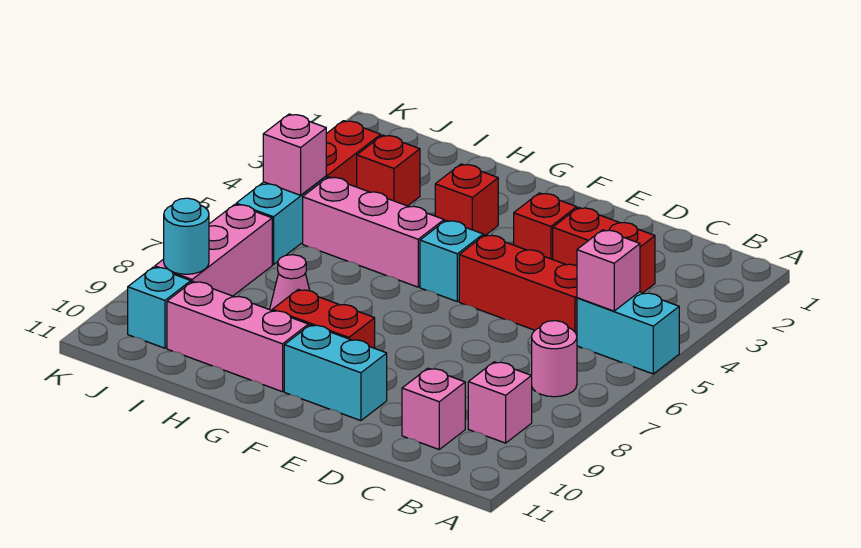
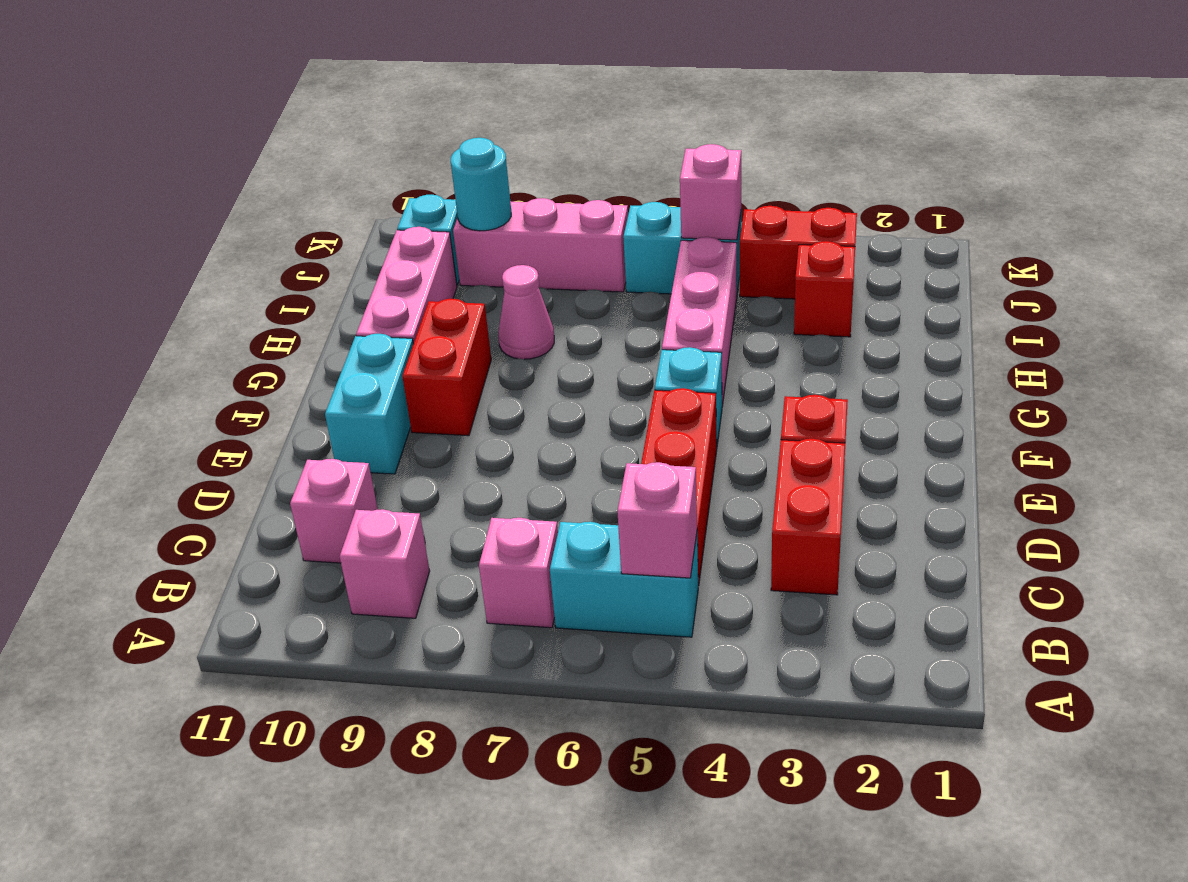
cyan brick A5:B5 level 1 -> cyan brick B5:B6 level 1
pink round brick B7 level 1 -> pink brick B7 level 1
red brick G3 level 1 -> none

